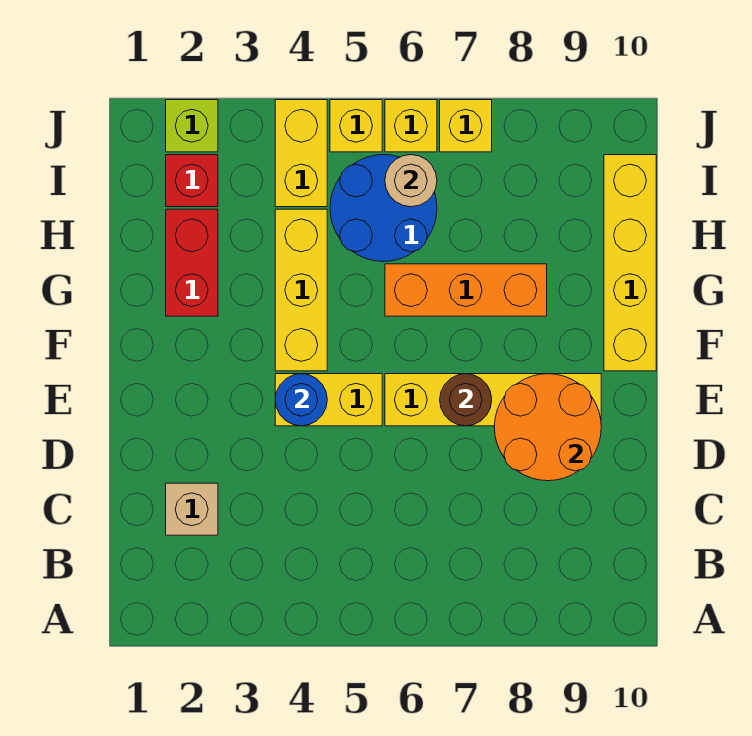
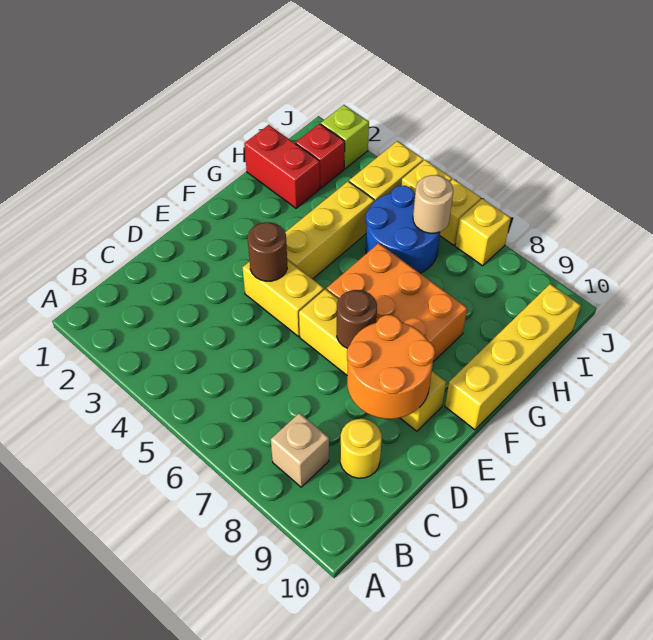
tan brick C2 level 1 -> tan brick B8 level 1
none -> yellow round brick C9 level 1
blue round brick E4 level 2 -> brown round brick E4 level 2
red brick G2:H2 level 1 -> red brick H1:H2 level 1
orange brick G6:G8 level 1 -> orange brick F6:G8 level 1

